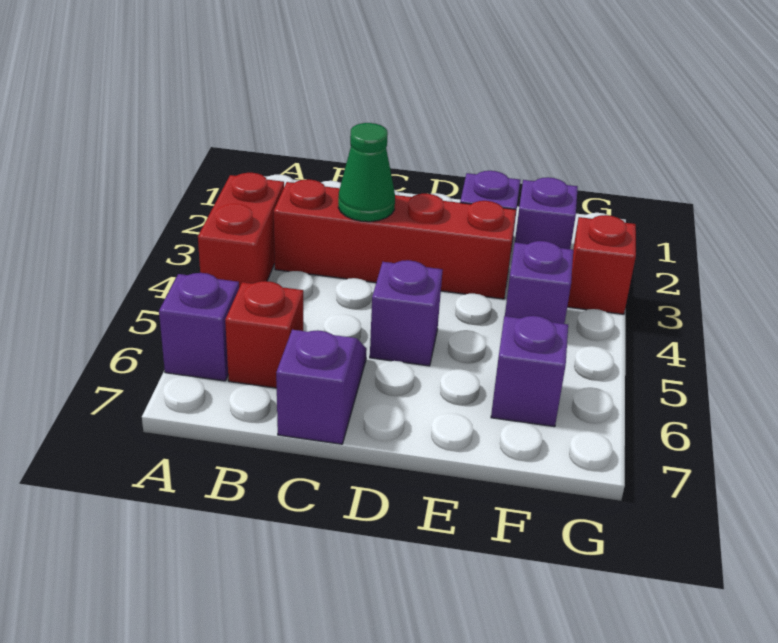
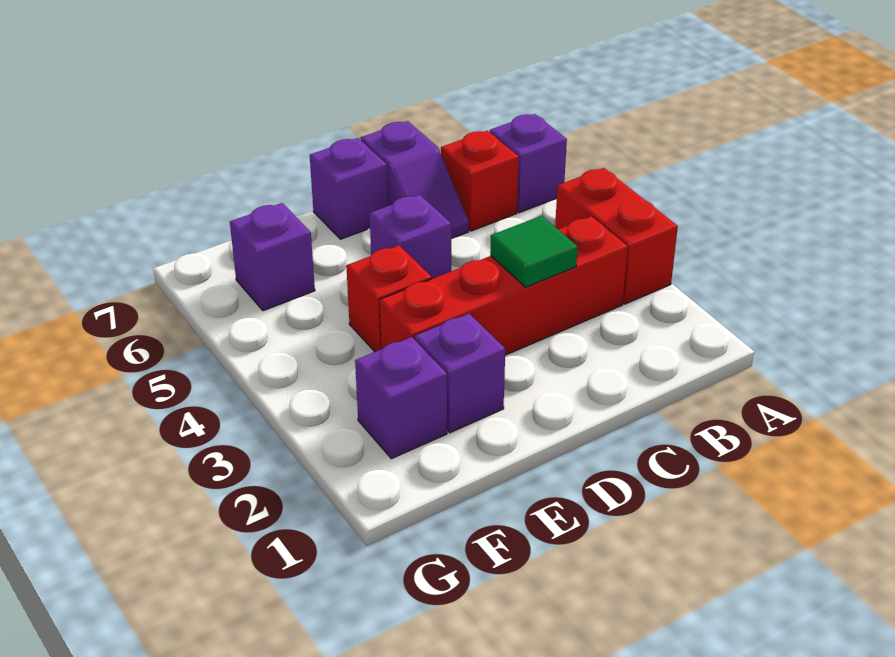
green cone C3 level 2 -> green tile C3 level 2
purple brick F4 level 1 -> purple brick D7 level 1
red brick G3 level 1 -> red brick E4 level 1

